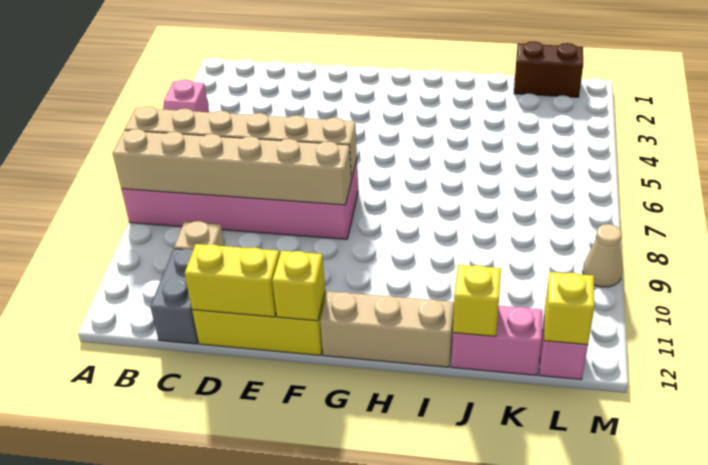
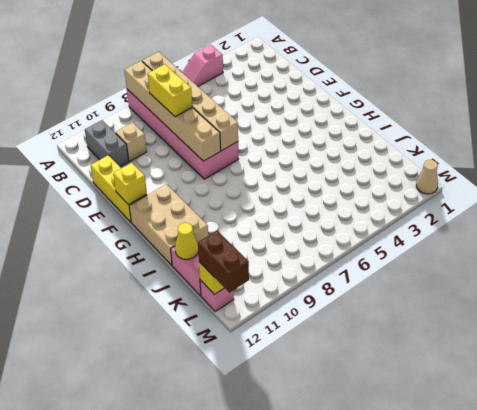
grey brick C11:C12 level 1 -> grey brick B11:C11 level 1
yellow brick D12:E12 level 2 -> yellow brick C8:D8 level 3
tan brick G12:I12 level 1 -> tan brick G11:I12 level 1
yellow brick J12 level 2 -> yellow cone J12 level 2
brown brick K1:L1 level 1 -> brown brick L12:M12 level 3
tan cone M9 level 1 -> tan cone M1 level 1

